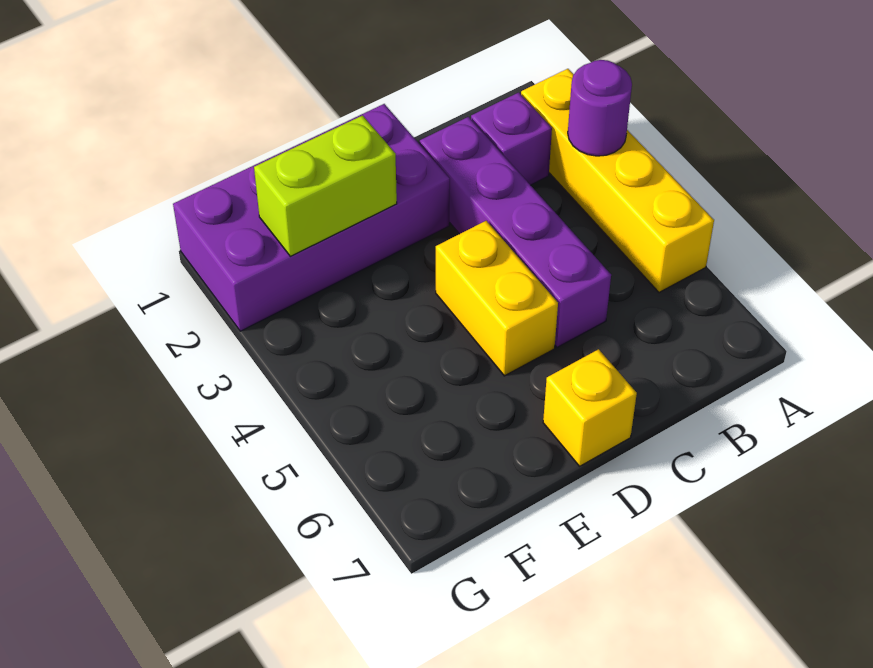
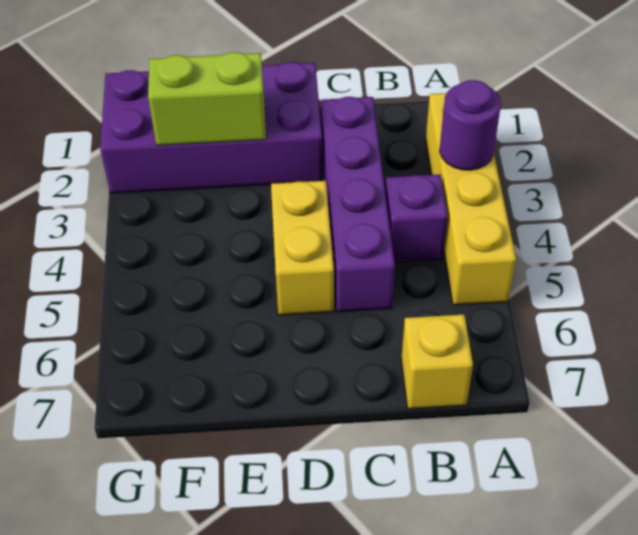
purple brick B2 level 1 -> purple brick B4 level 1
yellow brick D7 level 1 -> yellow brick B7 level 1

